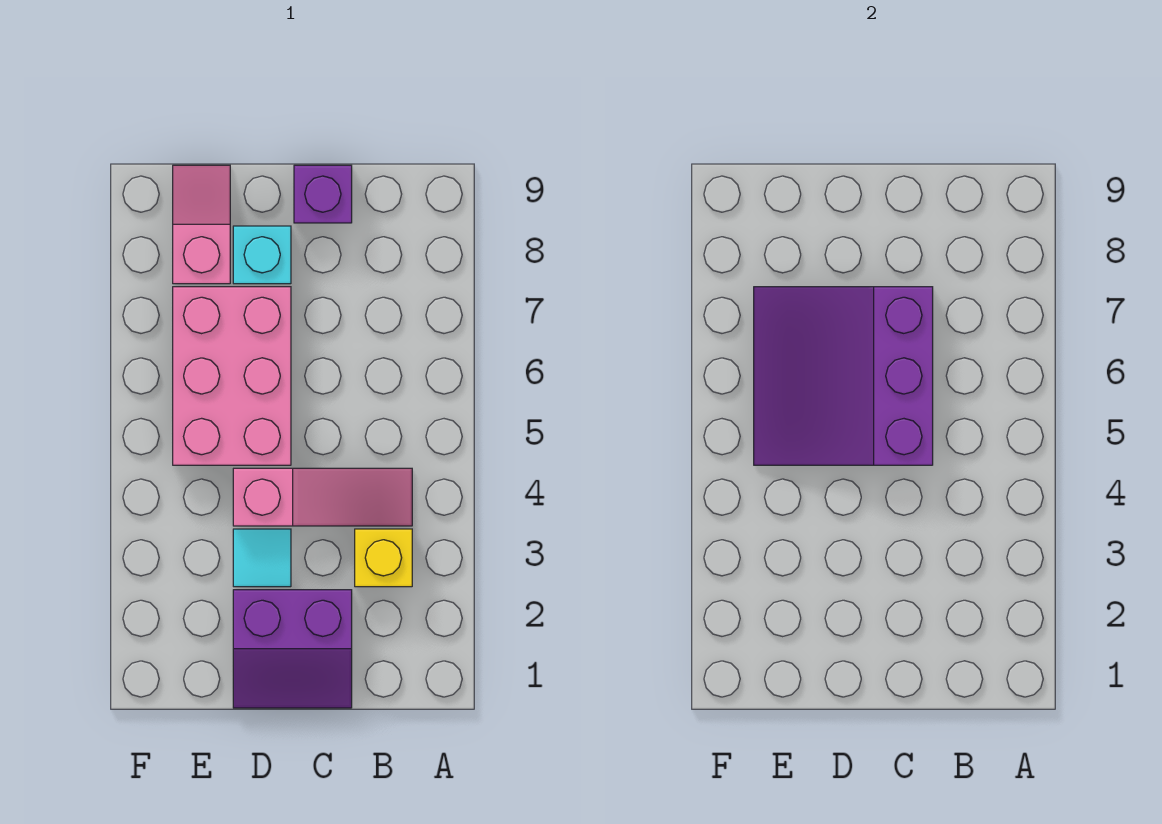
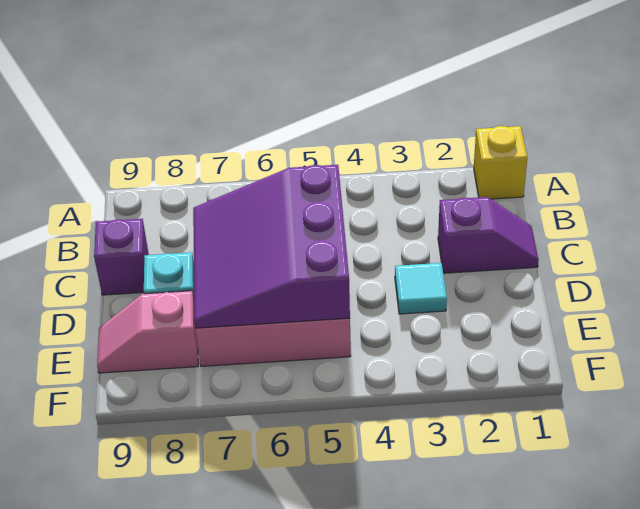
yellow brick B3 level 1 -> yellow brick A1 level 1
pink slope B4:D4 level 1 top D -> none
purple slope C1:D2 level 1 top 2 -> purple slope C1:C2 level 1 top 2
purple slope C5:E7 level 2 top C -> purple slope C5:E7 level 2 top 5

